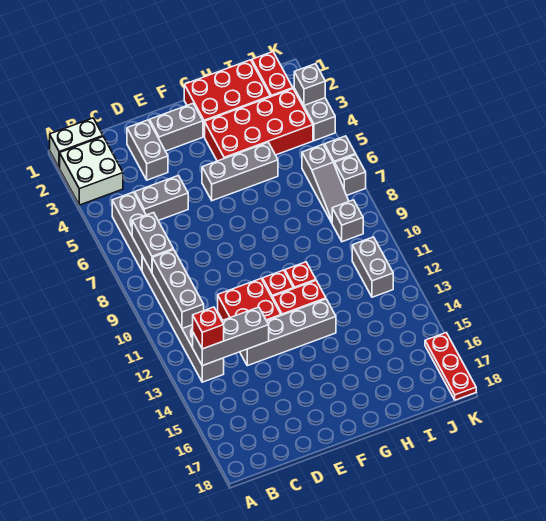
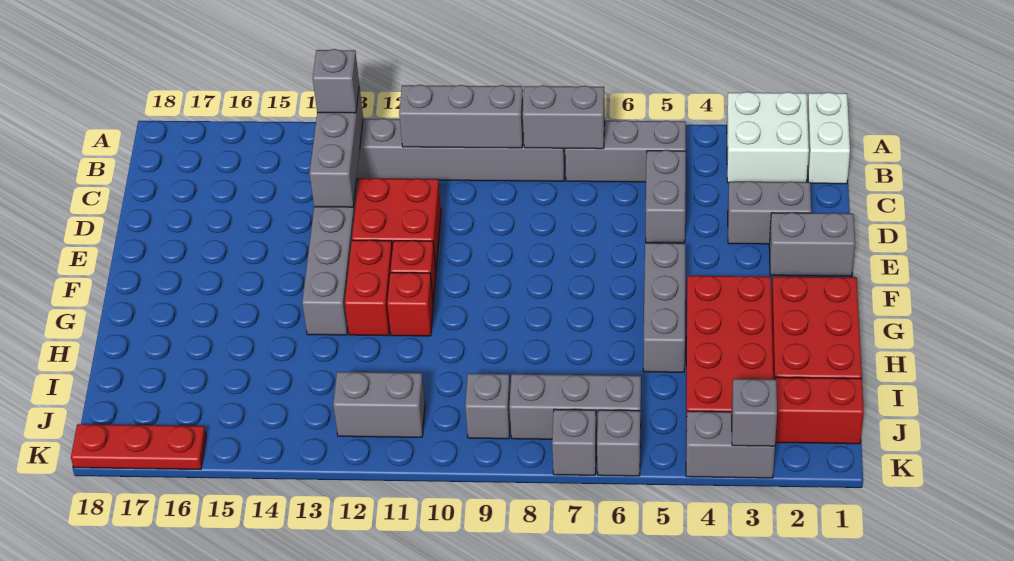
red brick B13 level 3 -> grey brick B13 level 3
grey brick E2:F2 level 1 -> grey brick E1:E2 level 1
grey slope J6:J8 level 1 top 6 -> grey brick J6:J8 level 1

